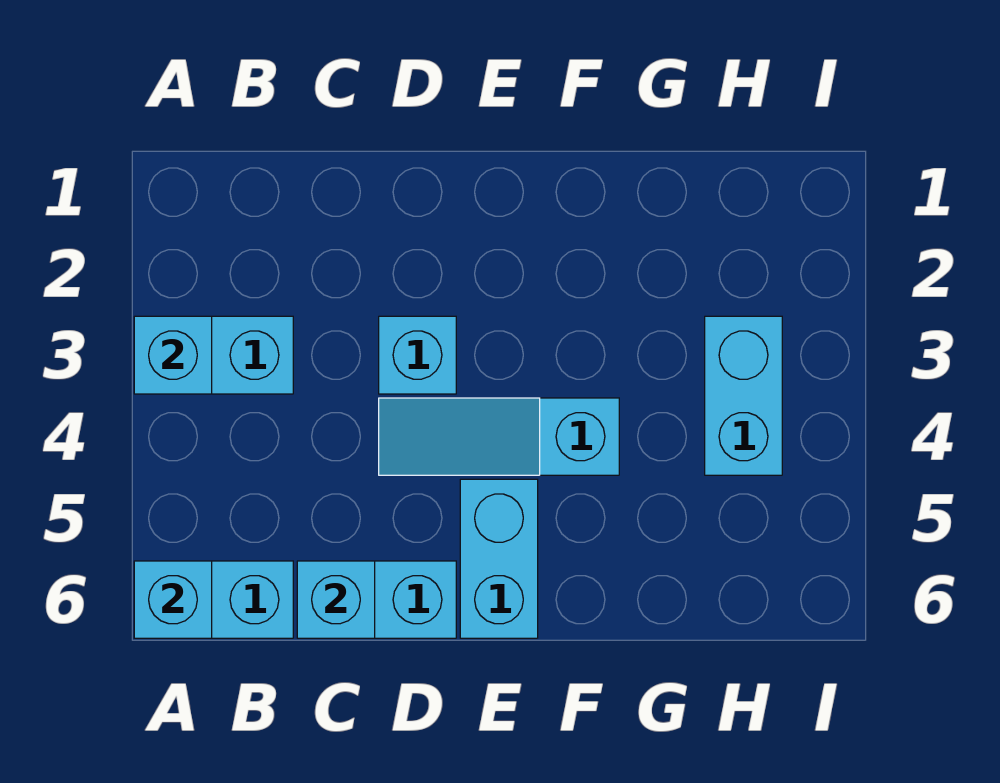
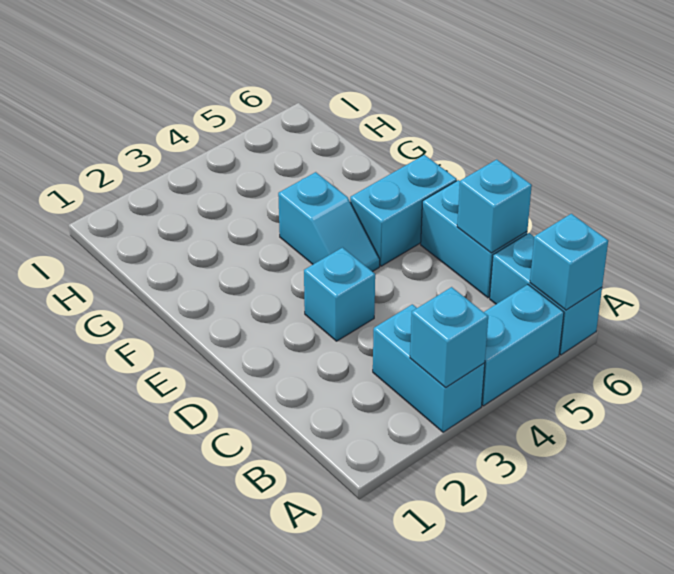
cyan slope D4:F4 level 1 top F -> cyan slope E4:F4 level 1 top F
cyan brick H3:H4 level 1 -> cyan brick A4:A5 level 1

